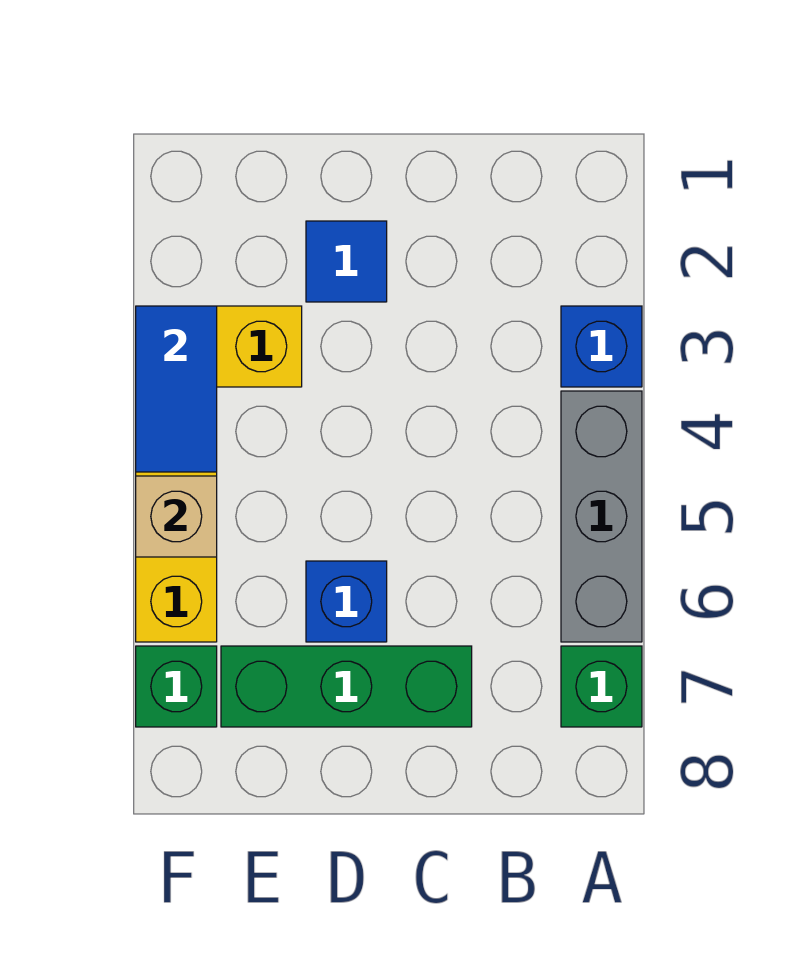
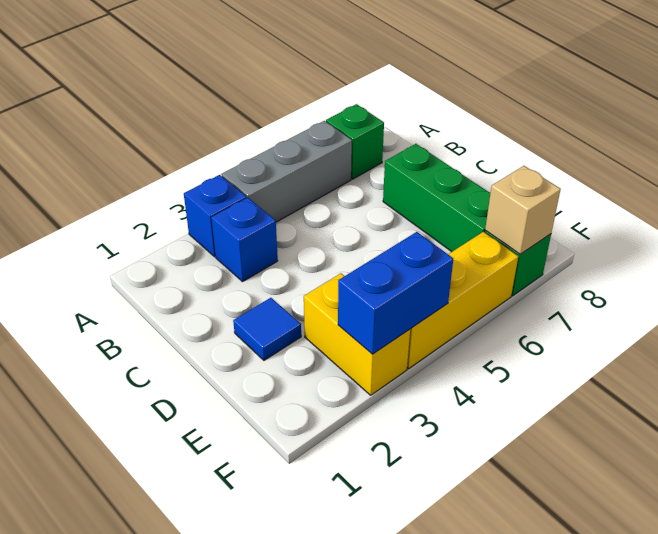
blue brick D6 level 1 -> blue brick B3 level 1
blue tile F3:F4 level 2 -> blue brick F3:F4 level 2
tan brick F5 level 2 -> tan brick F7 level 2

